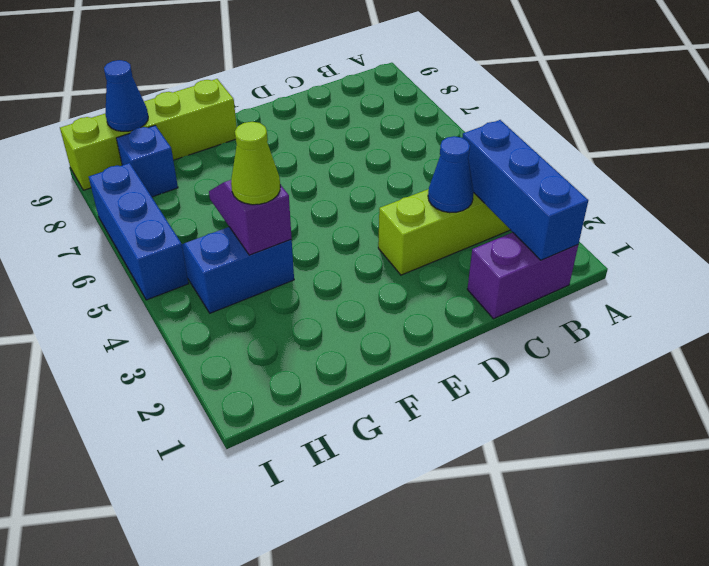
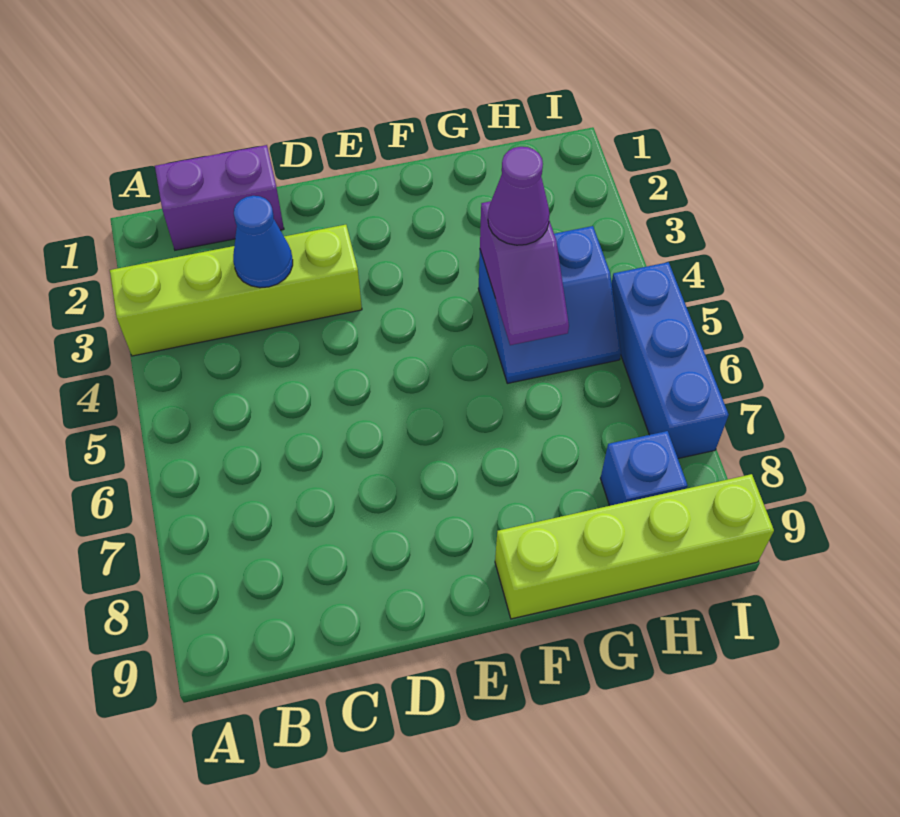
blue brick B1:B3 level 2 -> none
lime cone G4 level 3 -> purple cone G4 level 3
blue cone H9 level 2 -> none

